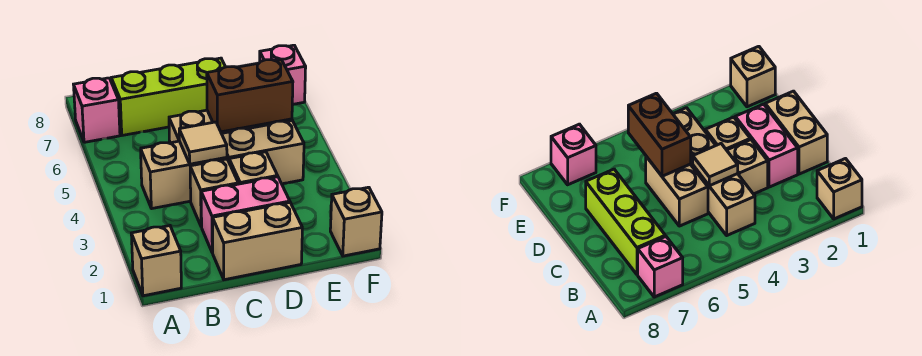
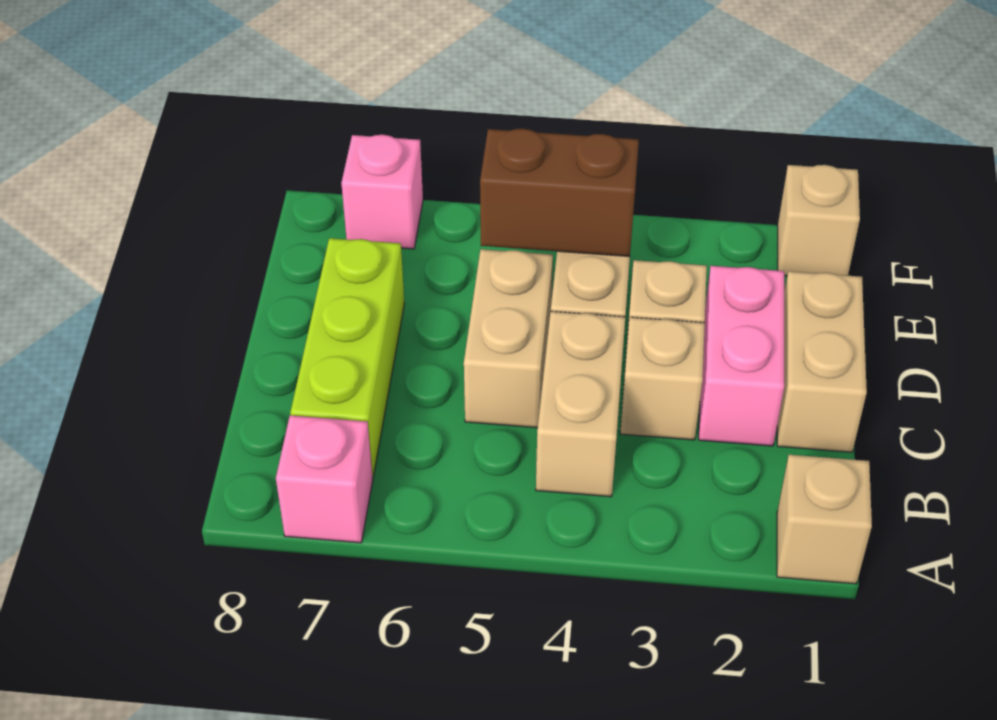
tan tile C4 level 2 -> none
brown brick D5:E5 level 2 -> brown brick E4:E5 level 2

